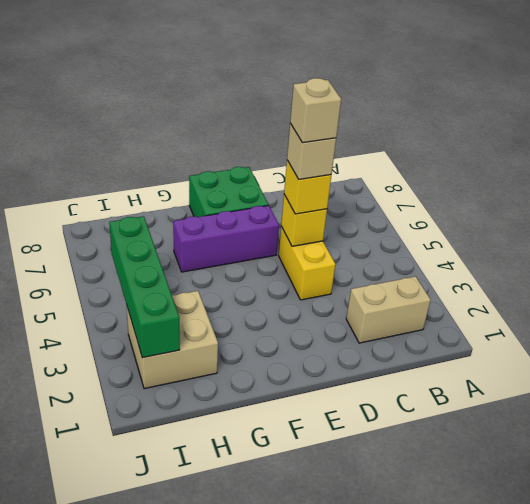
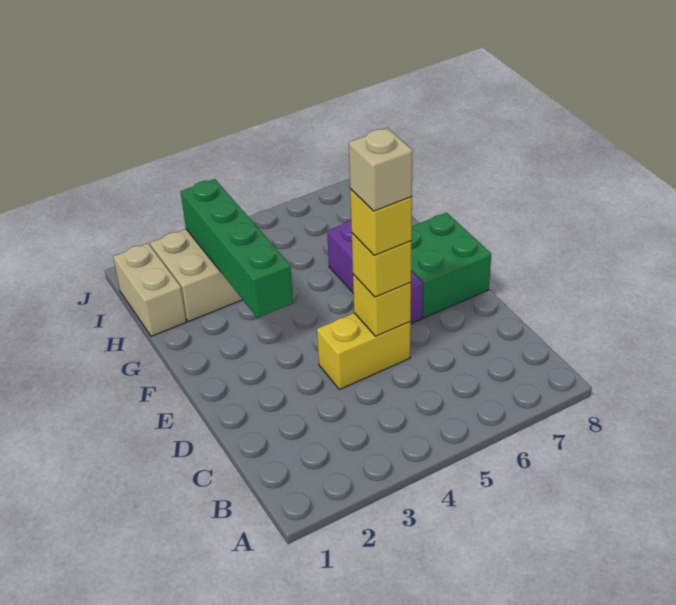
tan brick B2:C2 level 1 -> tan brick H1:I1 level 1
tan brick D5 level 4 -> yellow brick D5 level 4
green brick I2:I5 level 2 -> green brick F3:I3 level 2

